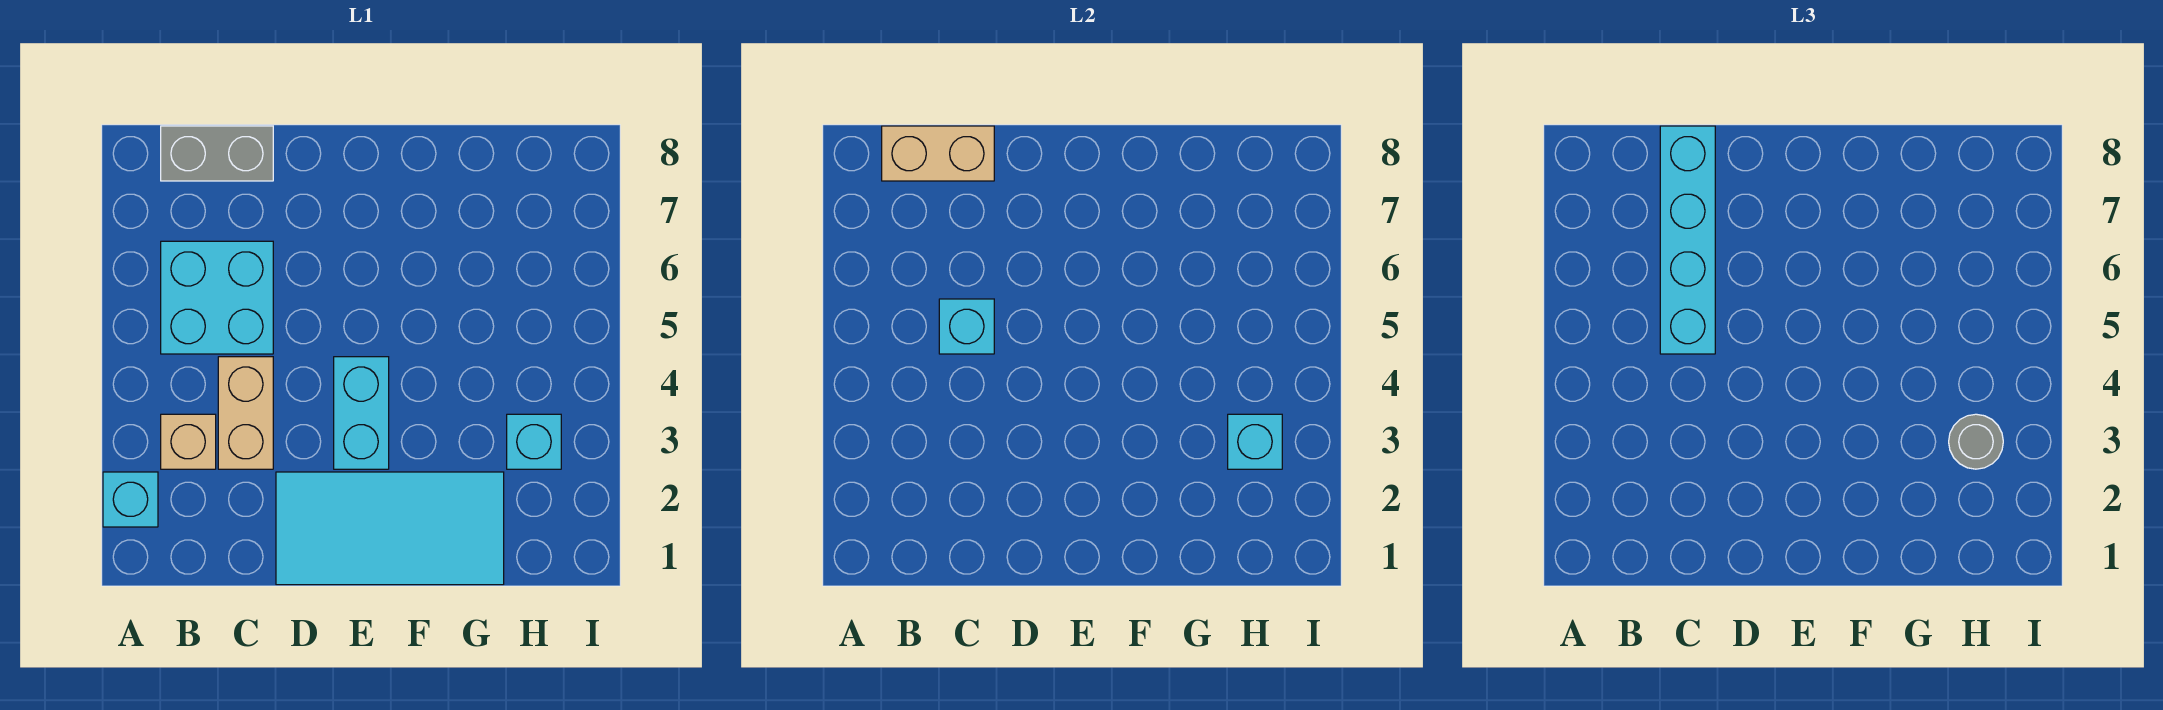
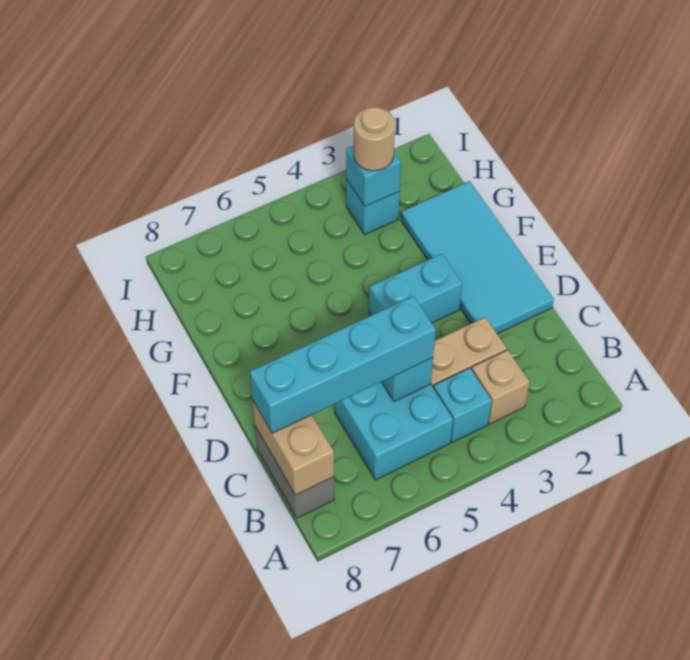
cyan brick A2 level 1 -> cyan brick B4 level 1
grey round brick H3 level 3 -> tan round brick H3 level 3

